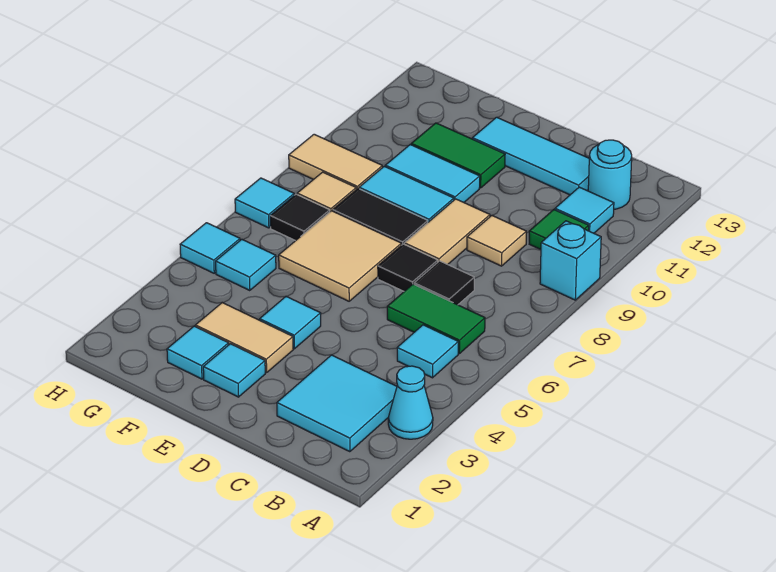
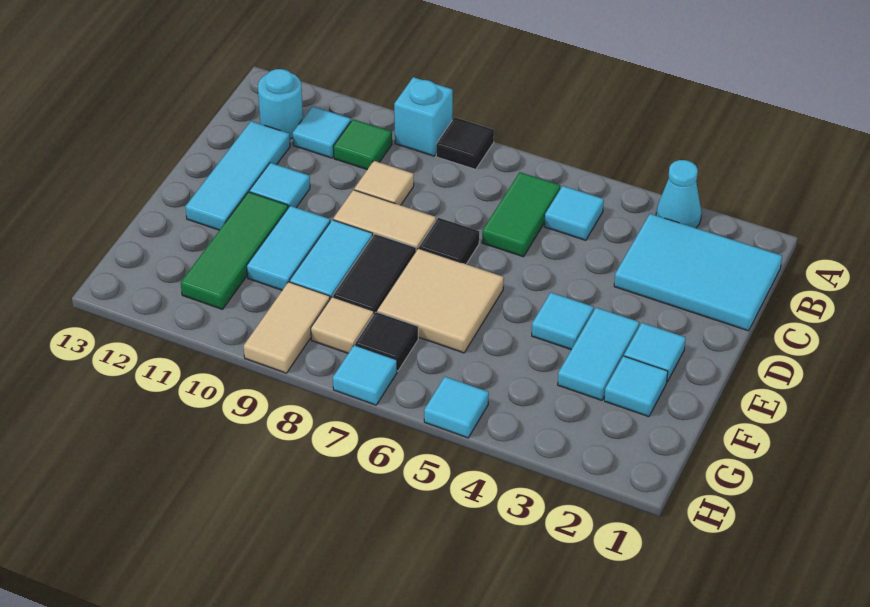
cyan tile B2:C3 level 1 -> cyan tile B1:C3 level 1
black tile C7 level 1 -> black tile A8 level 1
tan tile E3:F3 level 1 -> cyan tile E3:F3 level 1
green tile E11:F11 level 1 -> green tile E11:G11 level 1
cyan tile G5 level 1 -> cyan tile D11 level 1

